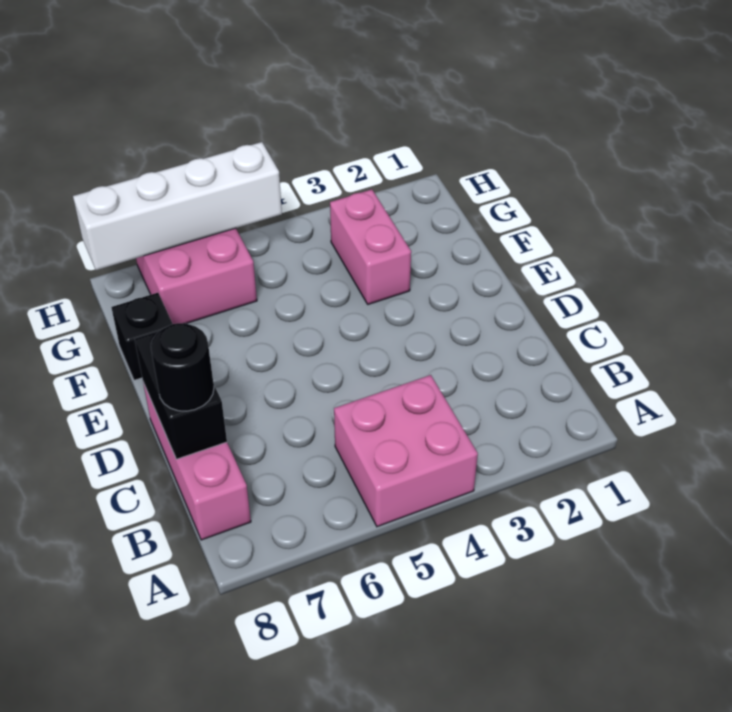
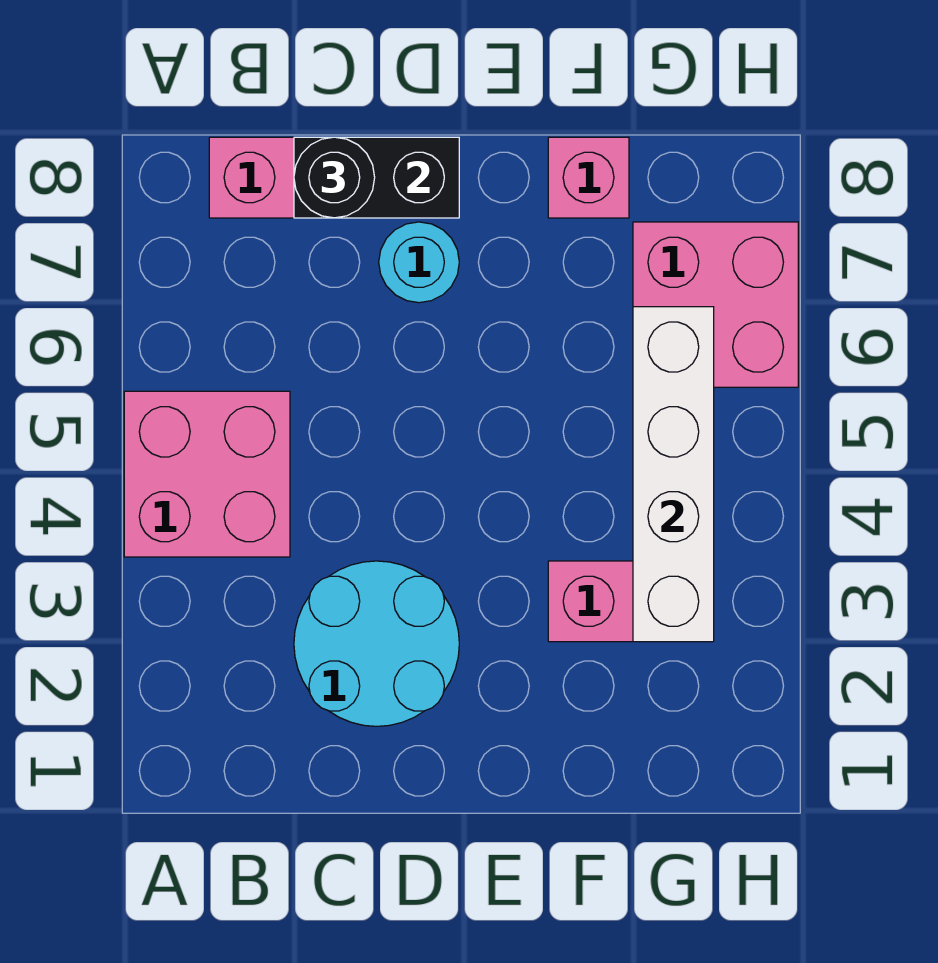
none -> cyan round brick C2:D3 level 1
none -> cyan round brick D7 level 1
black brick F8 level 1 -> pink brick F8 level 1
white brick H5:H8 level 2 -> white brick G3:G6 level 2

